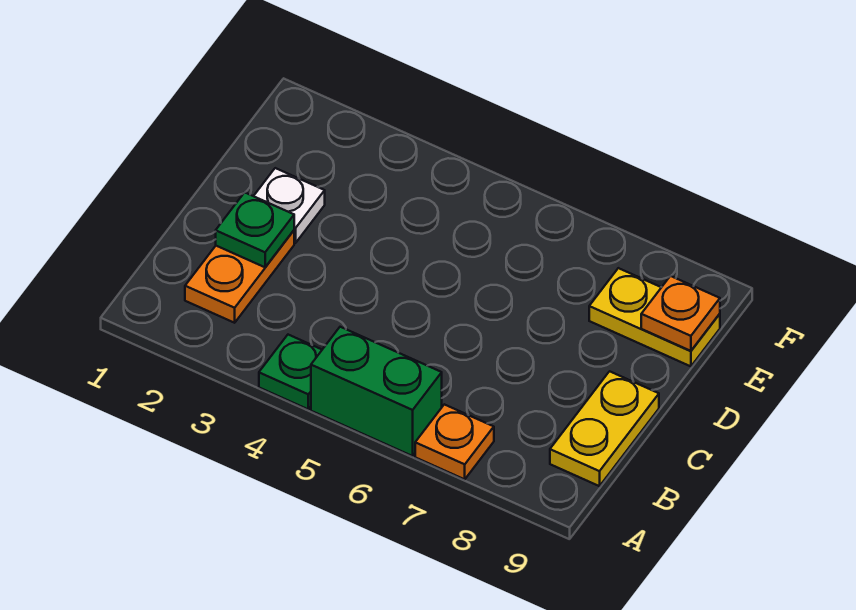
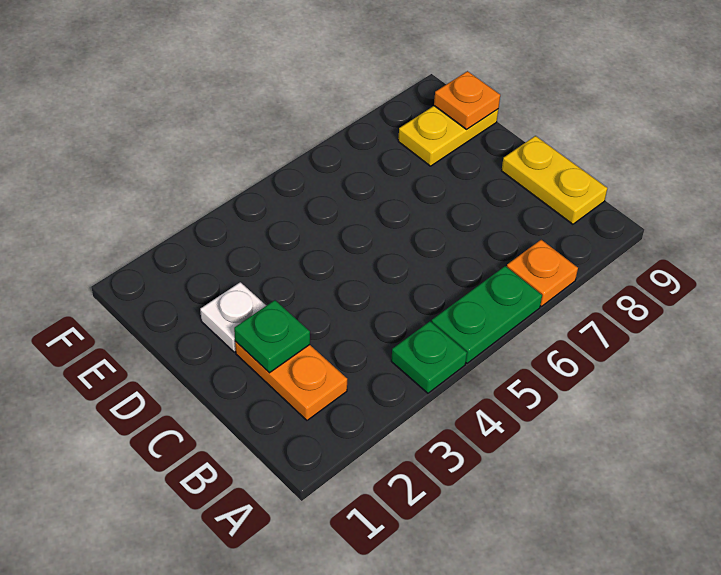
green brick A5:A6 level 1 -> green plate A5:A6 level 1

